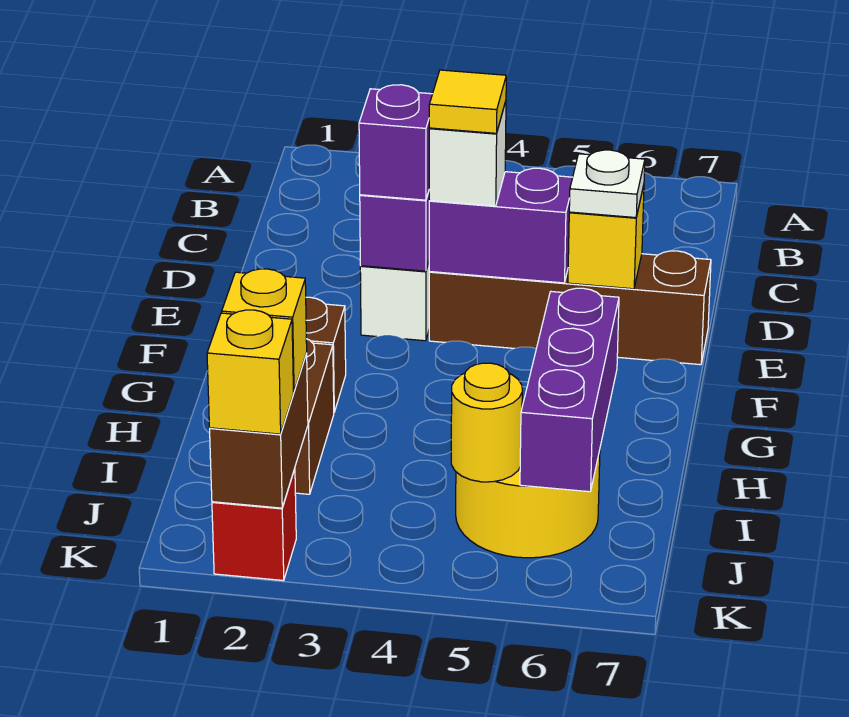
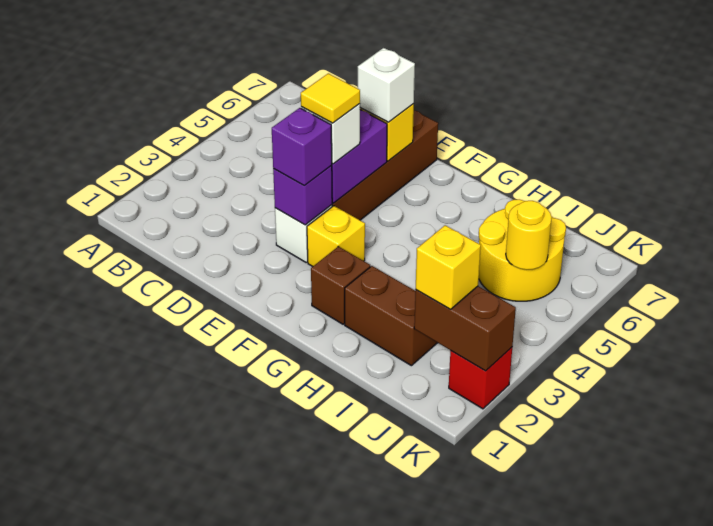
white plate E6 level 3 -> white brick E6 level 3
purple brick H6:J6 level 2 -> none
yellow brick K2 level 3 -> yellow brick F3 level 1

